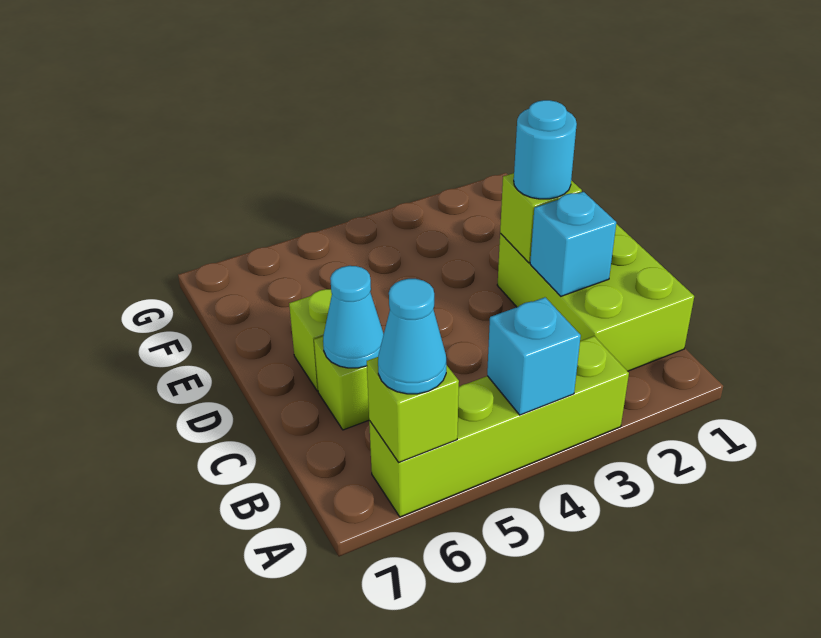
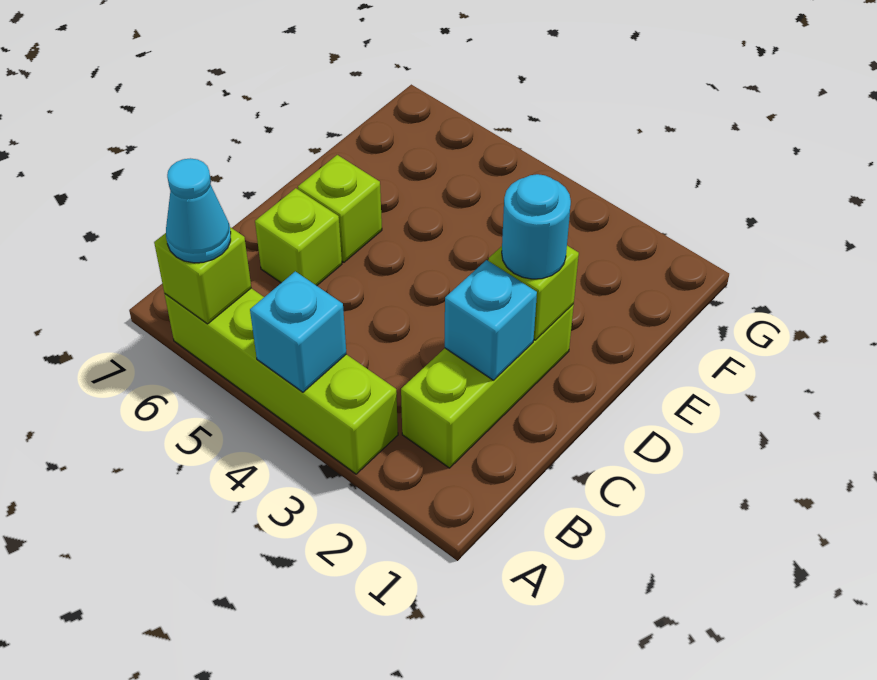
lime brick B1:D2 level 1 -> lime brick B2:D2 level 1
cyan cone C6 level 2 -> none

